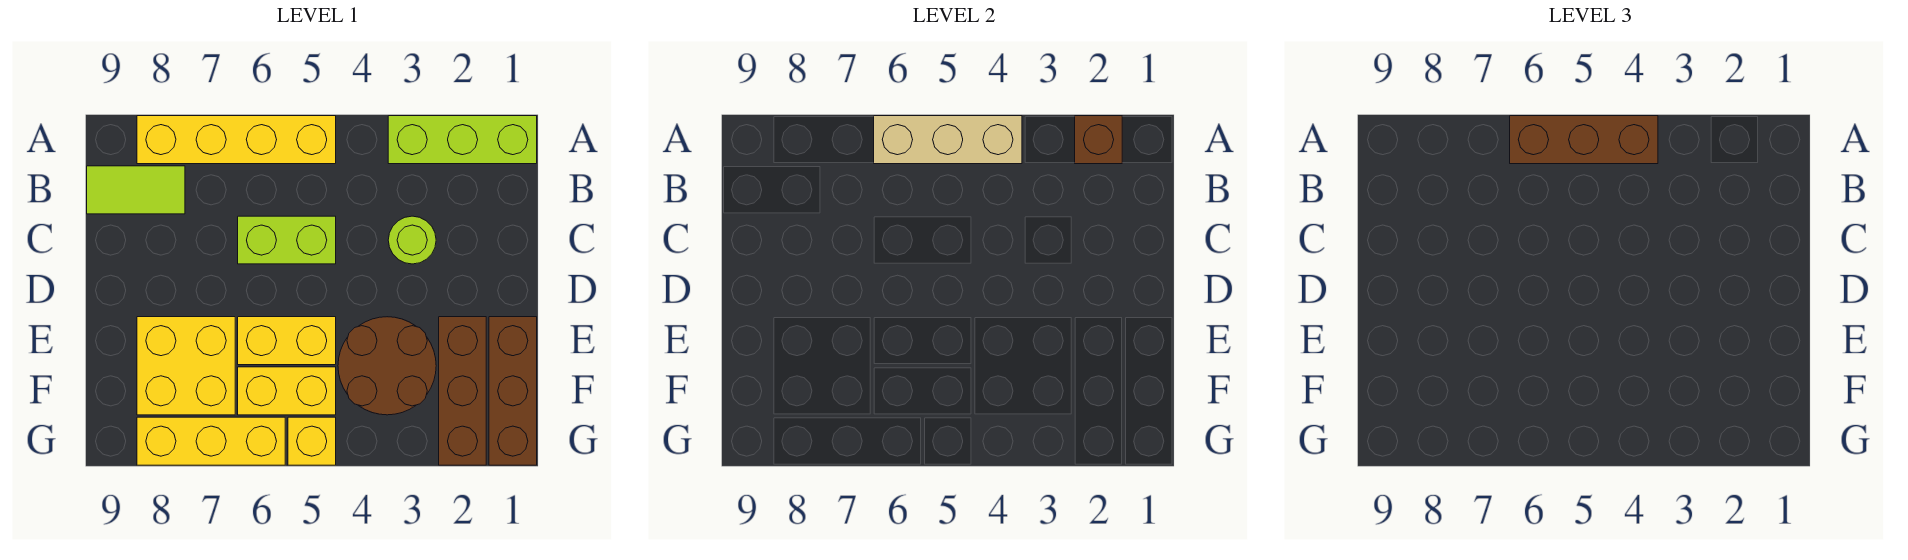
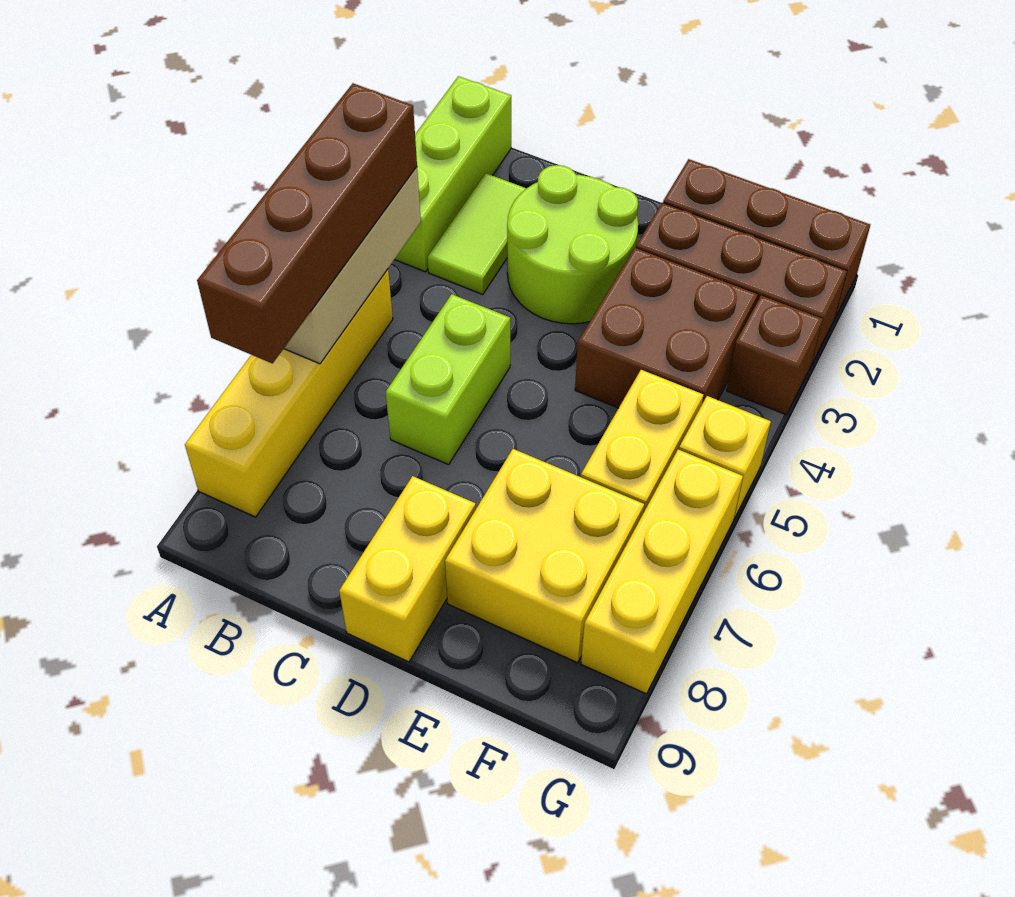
brown brick A2 level 2 -> brown brick G3 level 1
brown brick A4:A6 level 3 -> brown brick A4:A7 level 3
lime tile B8:B9 level 1 -> lime tile B2:B3 level 1
lime round brick C3 level 1 -> lime round brick C2:D3 level 1
brown round brick E3:F4 level 1 -> brown brick E3:F4 level 1
yellow brick E5:E6 level 1 -> yellow brick D8:D9 level 1

